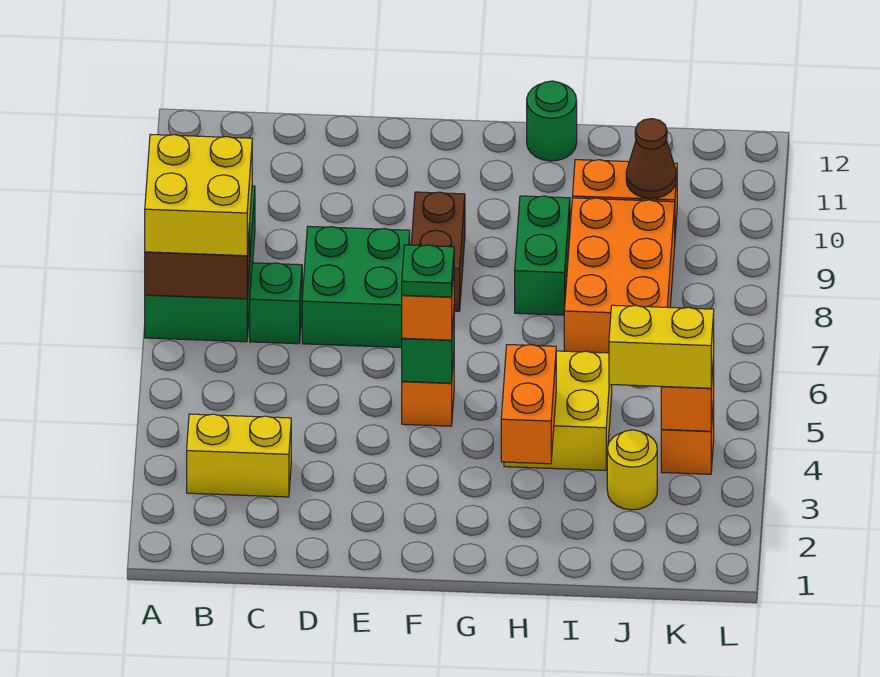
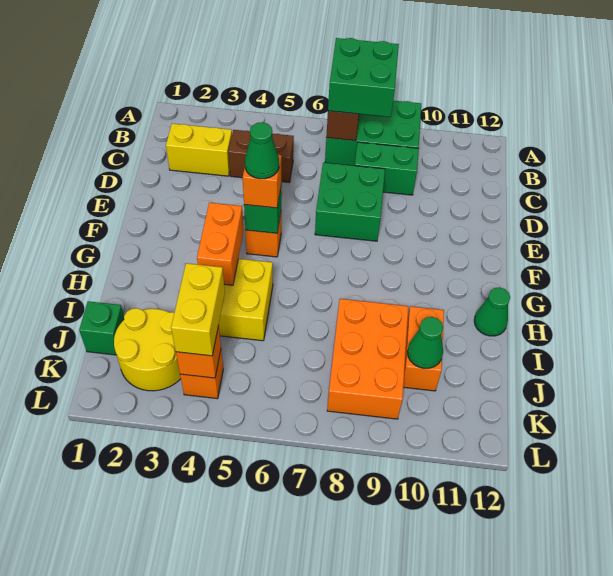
yellow brick A7:B8 level 3 -> green brick A7:B8 level 3
yellow brick B3:C3 level 1 -> yellow brick C2:C3 level 1
green brick C7 level 1 -> green brick J1 level 1
green plate F5 level 4 -> green cone F5 level 4
brown brick F8:F9 level 1 -> brown brick C4:C5 level 1
orange brick H3:H4 level 2 -> orange brick G4:H4 level 2
green brick H8:H9 level 1 -> green brick C8:C9 level 1
green round brick H12 level 1 -> green cone H12 level 1
orange brick I7:J9 level 1 -> orange brick I8:K9 level 1
yellow round brick J3 level 1 -> yellow round brick J2:K3 level 1
brown cone J10 level 2 -> green cone J10 level 2

